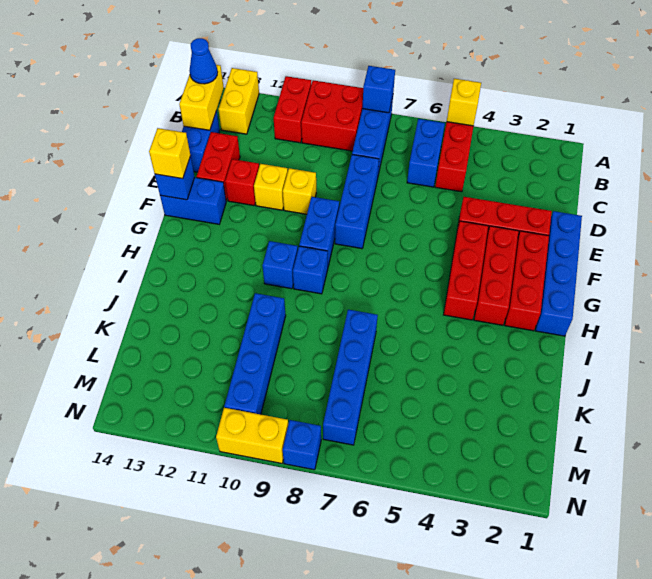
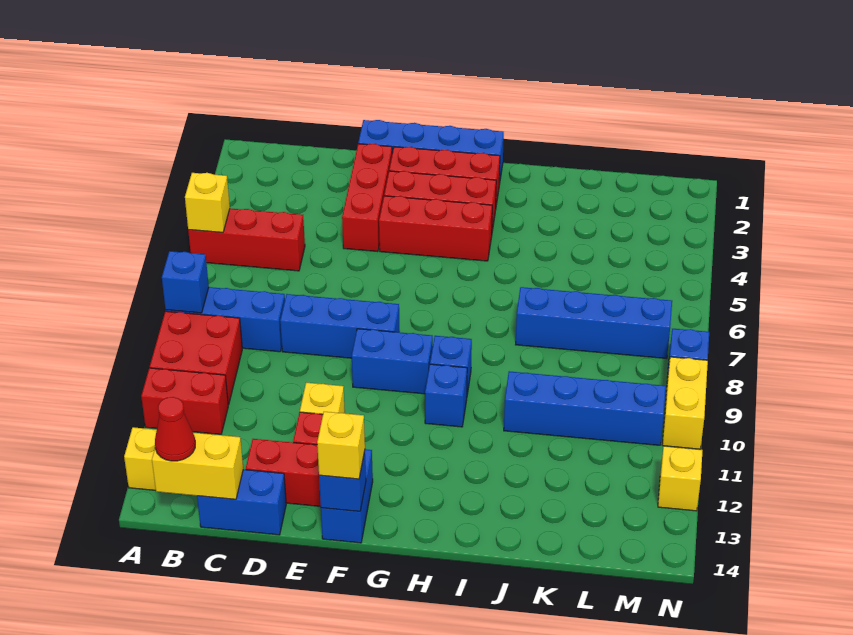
blue brick B6:C6 level 1 -> none
blue cone B14 level 3 -> red cone B14 level 3
yellow brick E10 level 1 -> yellow brick N12 level 1

